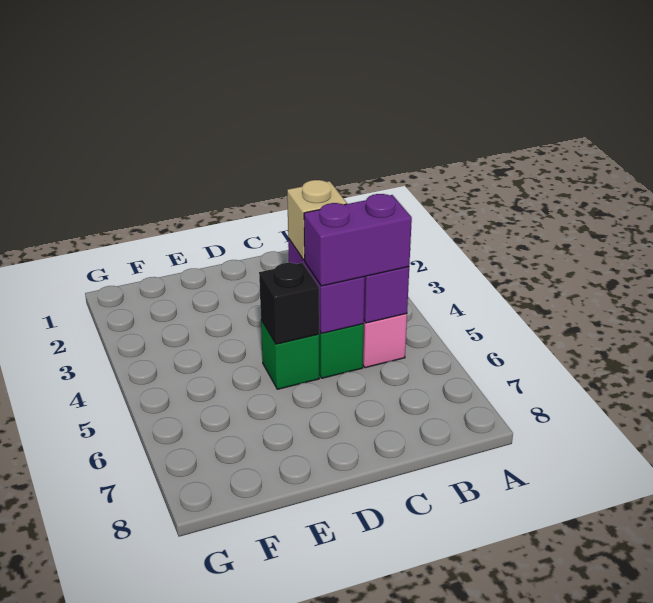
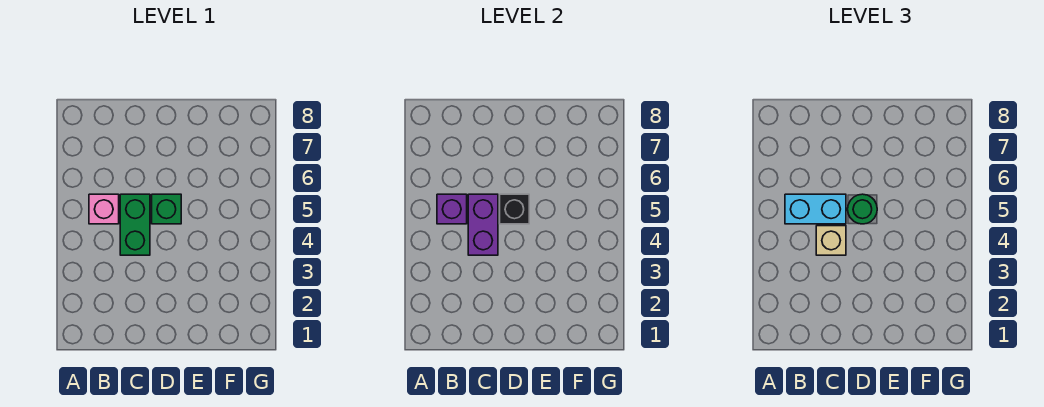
purple brick B5:C5 level 3 -> cyan brick B5:C5 level 3
none -> green round brick D5 level 3

